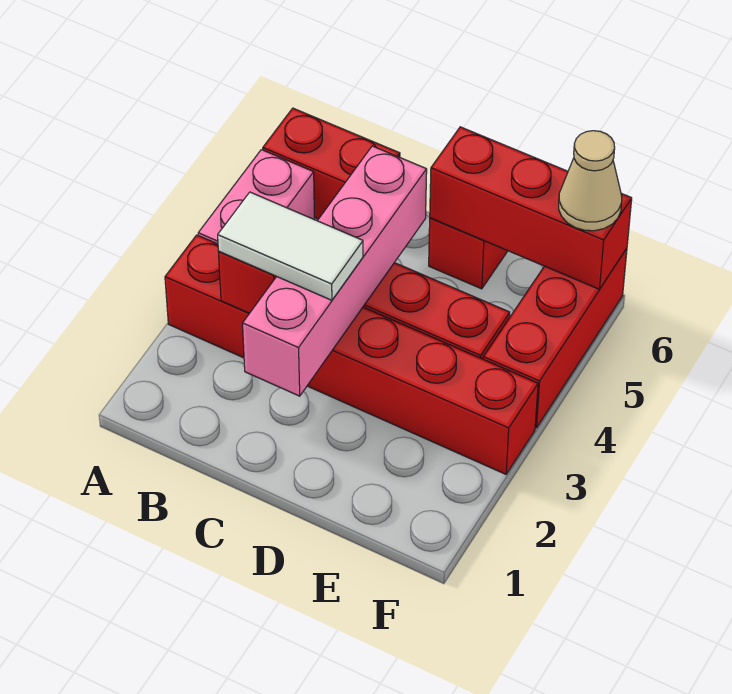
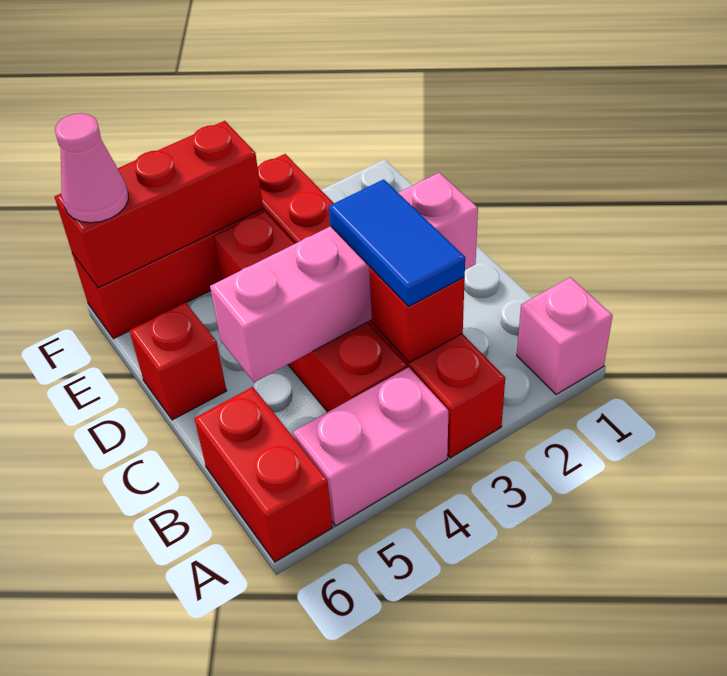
none -> pink brick A1 level 1
white tile B3:C3 level 3 -> blue tile B3:C3 level 3
red brick D6:F6 level 2 -> red brick F4:F6 level 2
tan cone F6 level 3 -> pink cone F6 level 3

